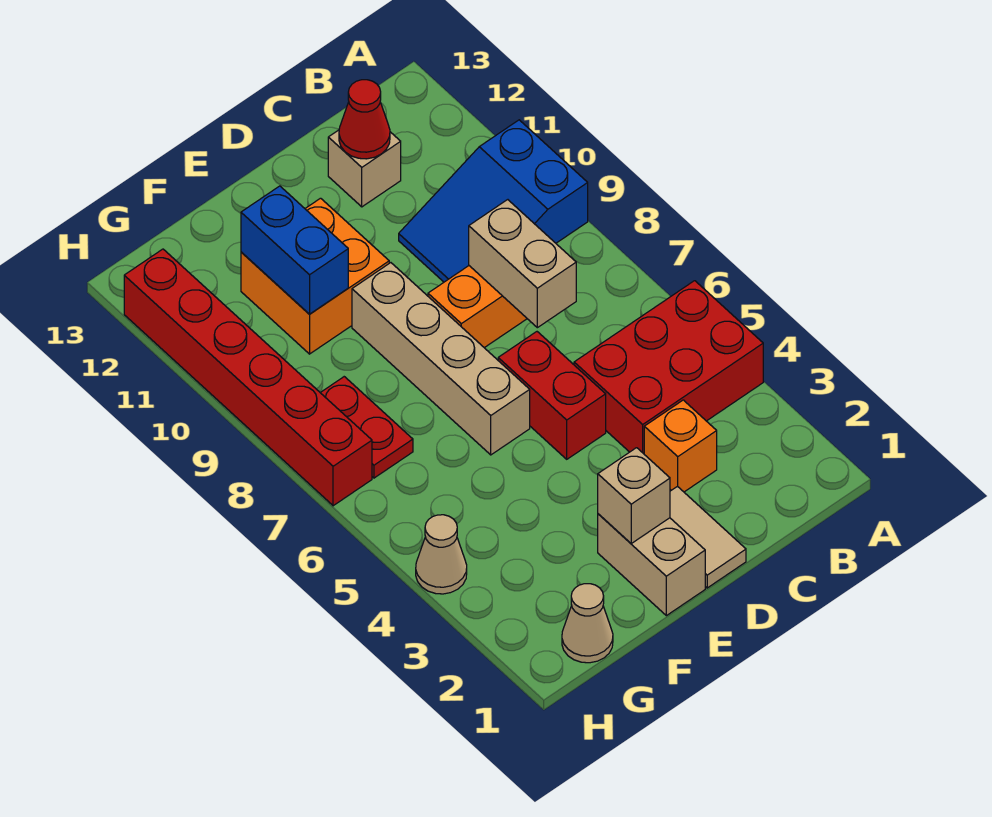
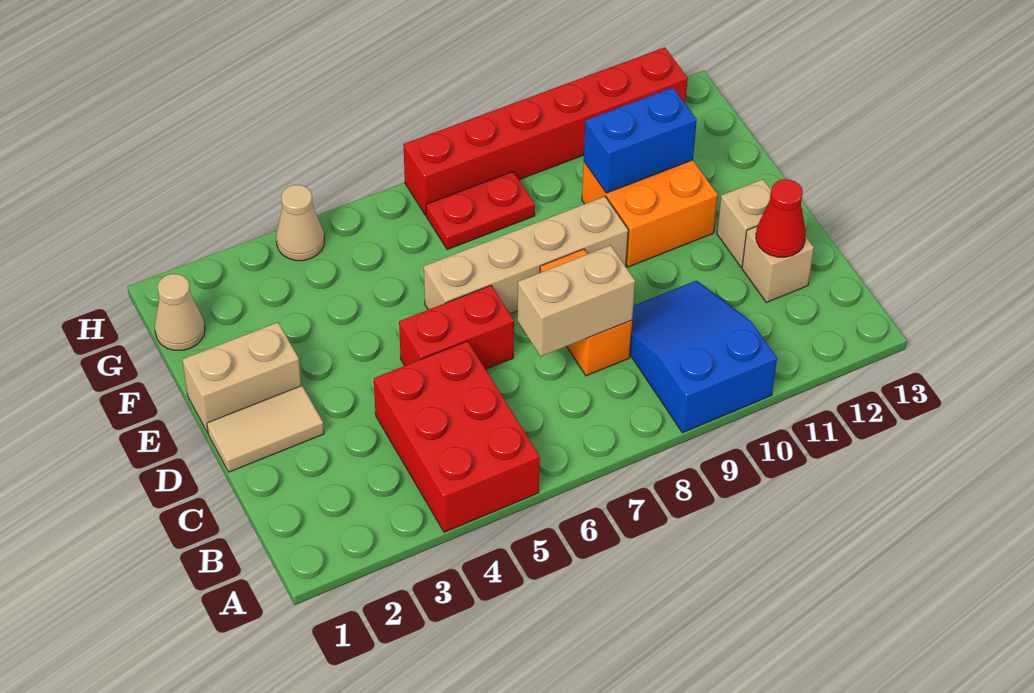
orange brick C3 level 1 -> none
tan brick E2 level 2 -> tan brick D12 level 1

